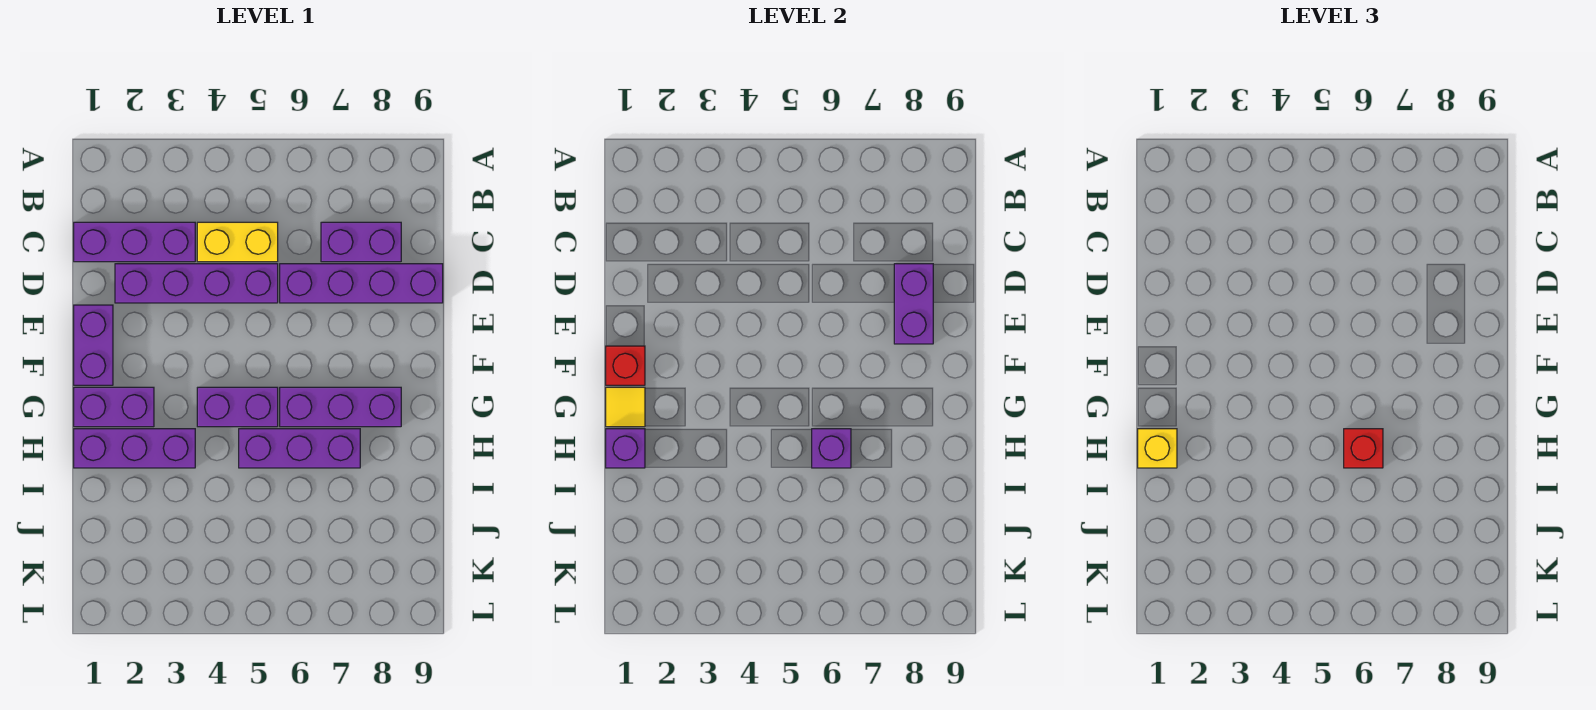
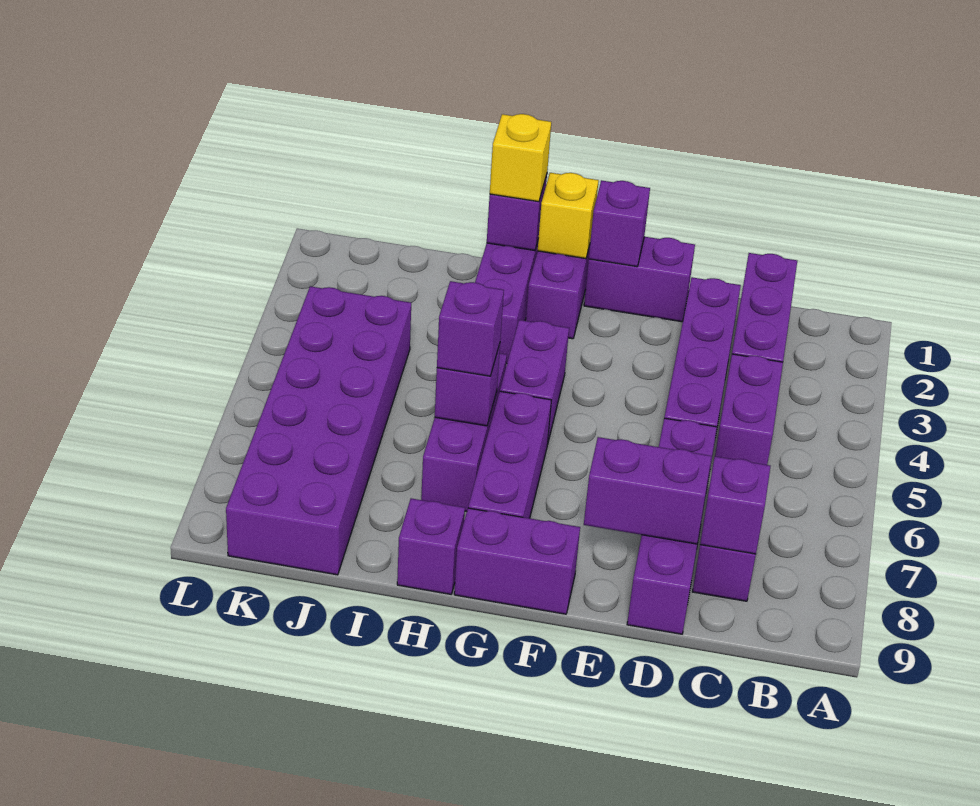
yellow brick C4:C5 level 1 -> purple brick C4:C5 level 1
none -> purple brick C8 level 2
red brick F1 level 2 -> purple brick F1 level 2
none -> purple brick F9:G9 level 1
yellow tile G1 level 2 -> yellow brick G1 level 2
red brick H6 level 3 -> purple brick H6 level 3
none -> purple brick H9 level 1
none -> purple brick J4:K9 level 1

